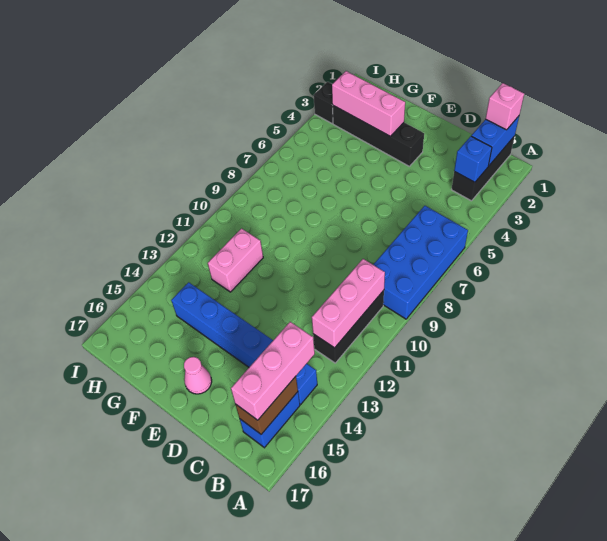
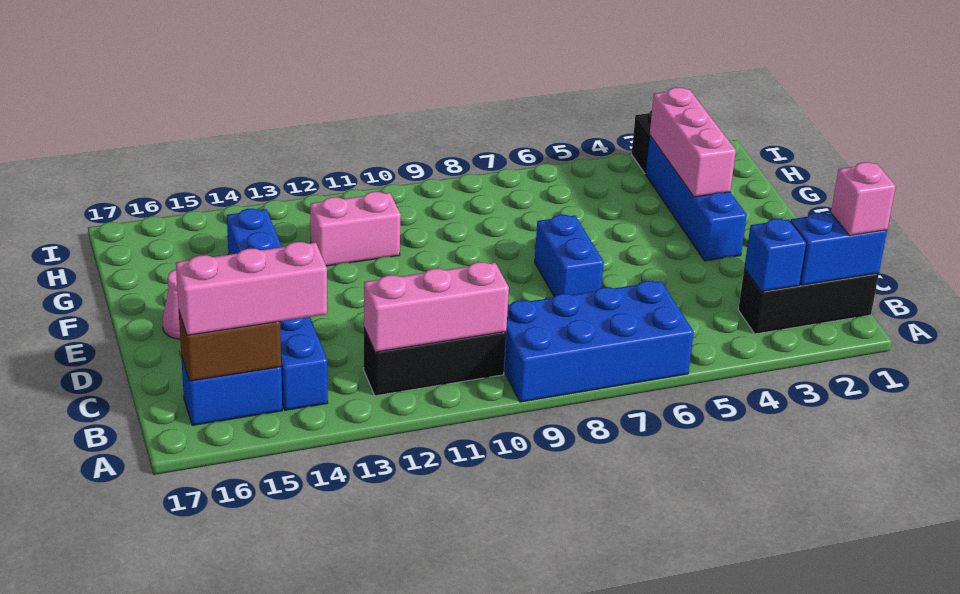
none -> blue brick D7:E7 level 1
black brick E3:H3 level 1 -> blue brick E3:H3 level 1

